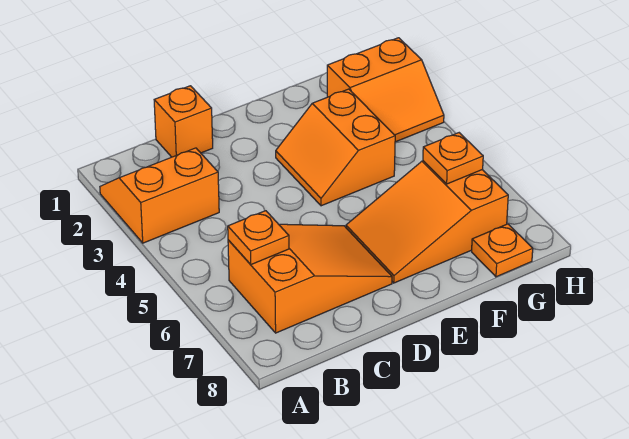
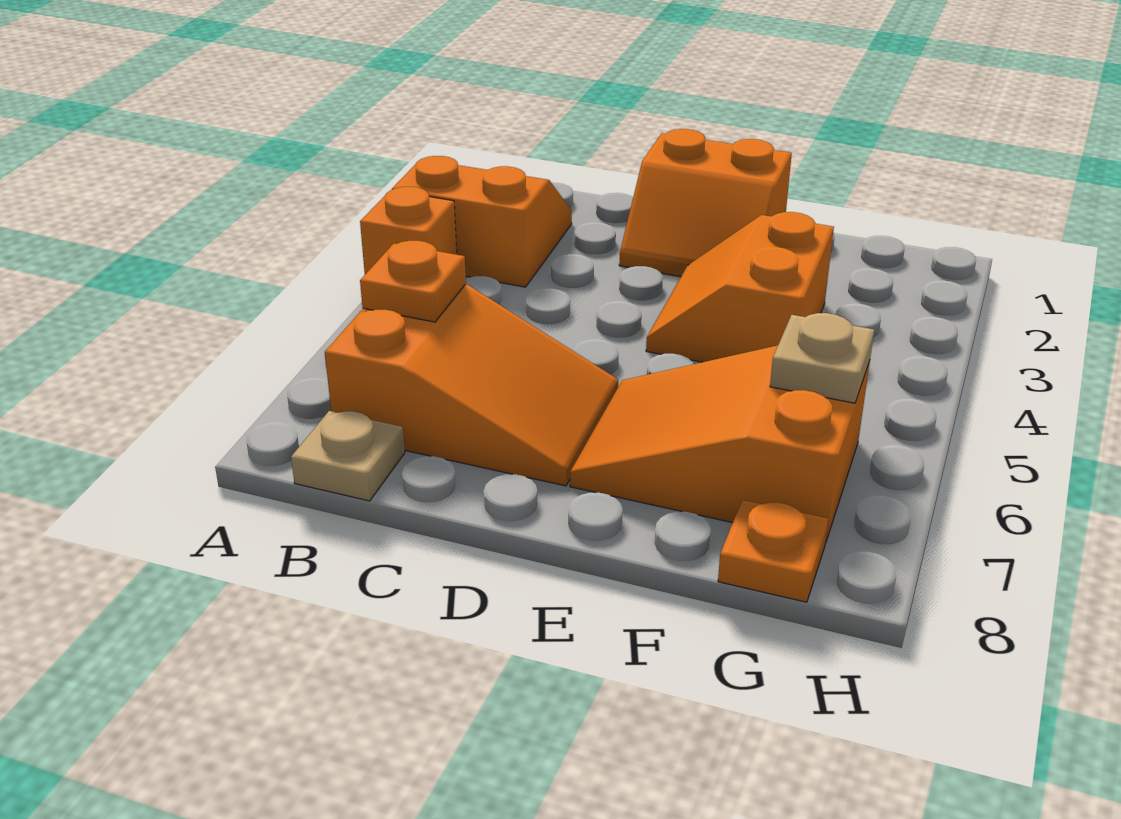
none -> tan plate B8 level 1
orange brick C1 level 1 -> orange brick A4 level 1
orange slope G2:H3 level 1 top 2 -> orange slope D1:E2 level 1 top 1
orange plate G6 level 2 -> tan plate G6 level 2

